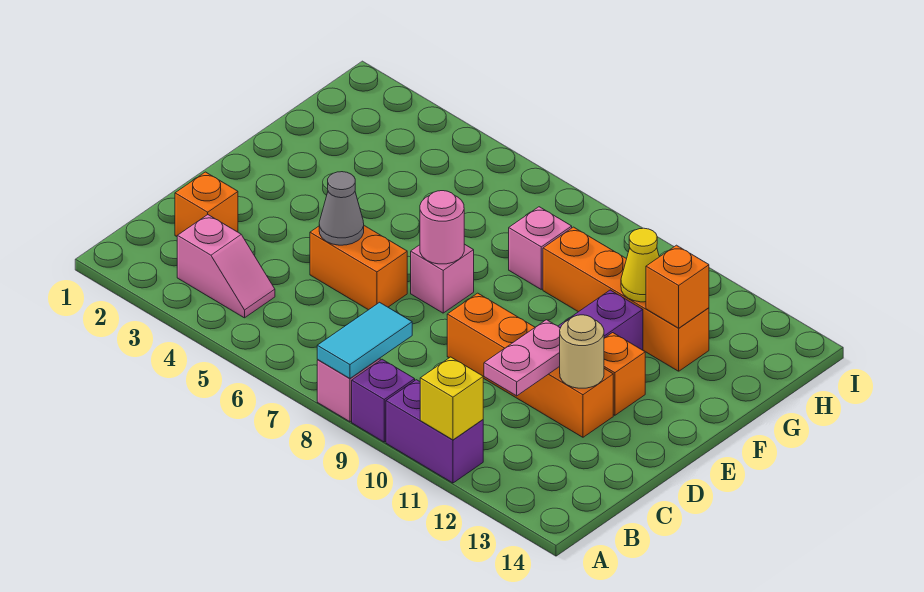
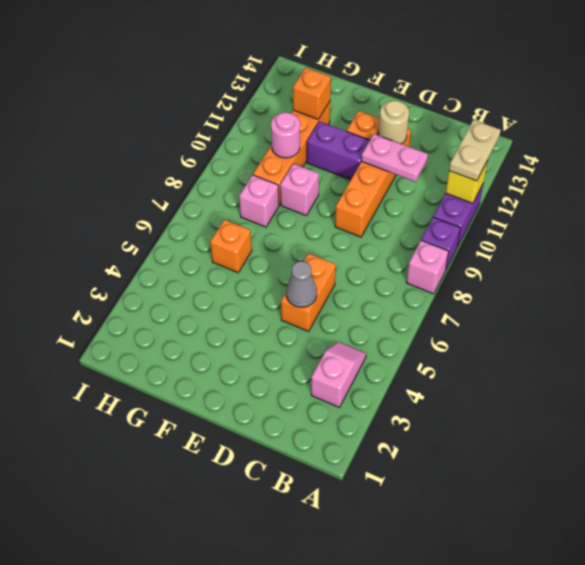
cyan tile A8:B8 level 2 -> none
none -> tan plate A11:A12 level 3
orange brick C2 level 1 -> orange brick G6 level 1
pink brick E7 level 1 -> pink brick F9 level 1
pink round brick E7 level 2 -> pink round brick G10 level 2
yellow cone G11 level 2 -> none

